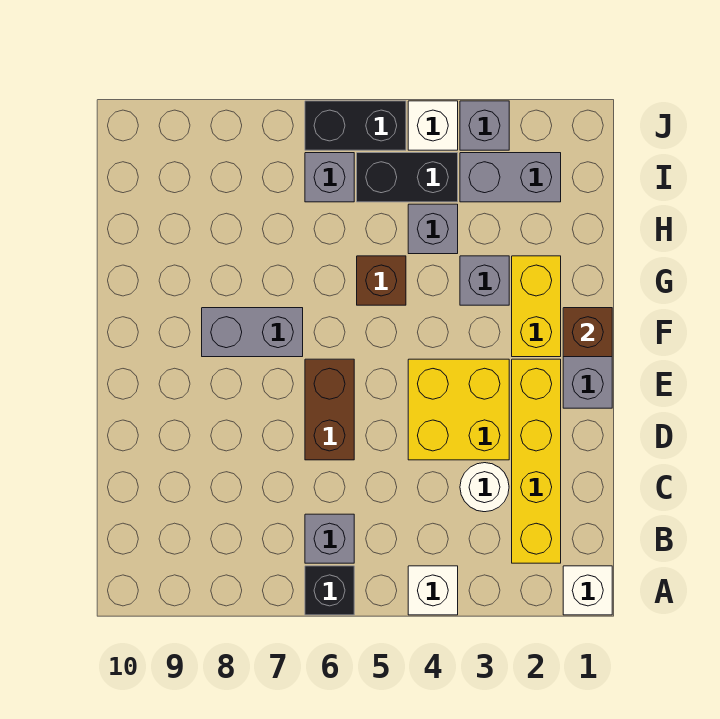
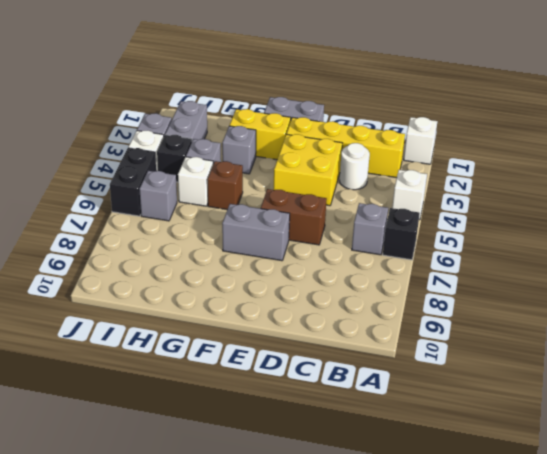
brown brick F1 level 2 -> none
grey brick F7:F8 level 1 -> grey brick E7:F7 level 1
none -> white brick H5 level 1
black brick I4:I5 level 1 -> black brick I4 level 1

